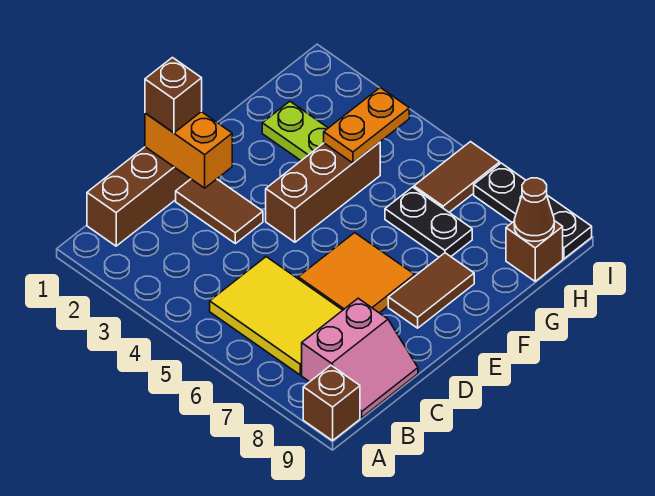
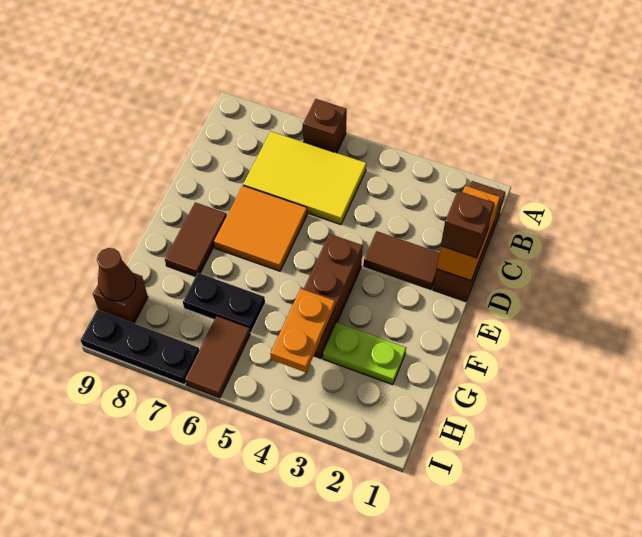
brown brick A9 level 1 -> brown brick A6 level 1
pink slope B8:C9 level 1 top 8 -> none
orange brick D1:D2 level 2 -> orange brick C1:D1 level 2

